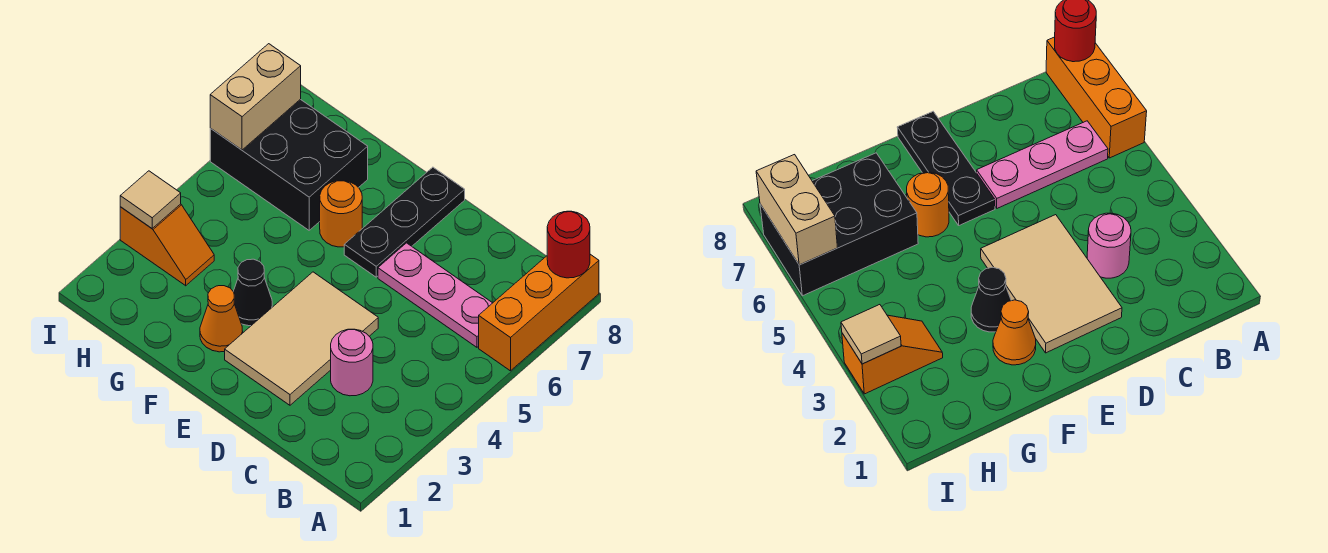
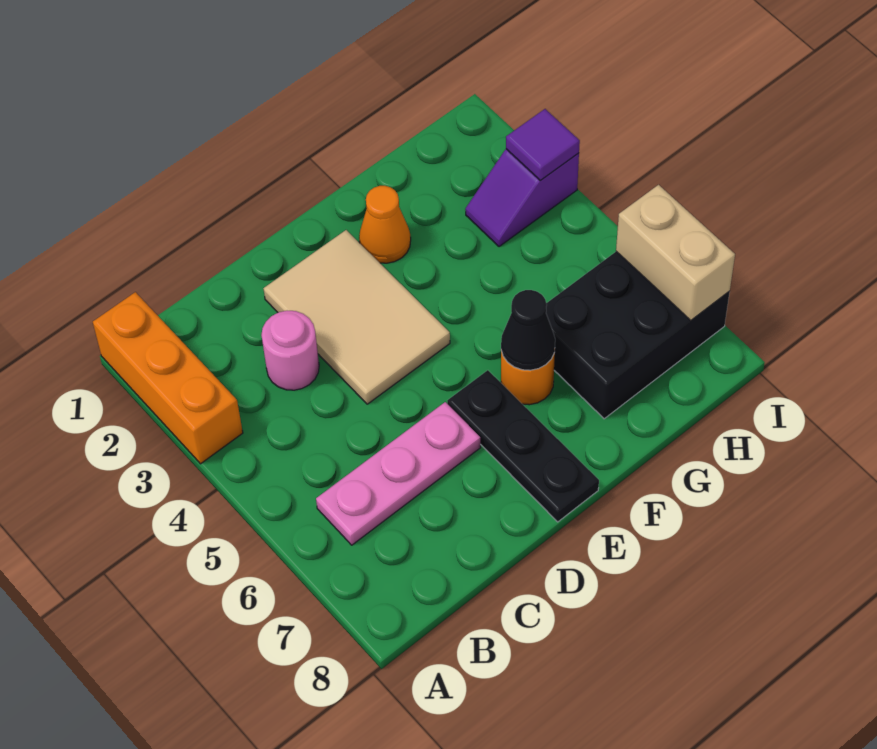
orange brick A6:A8 level 1 -> orange brick A1:A3 level 1
red round brick A8 level 2 -> none
black cone F3 level 1 -> black cone F6 level 2
orange slope H3:I3 level 1 top I -> purple slope H3:I3 level 1 top I
tan tile I3 level 2 -> purple tile I3 level 2

